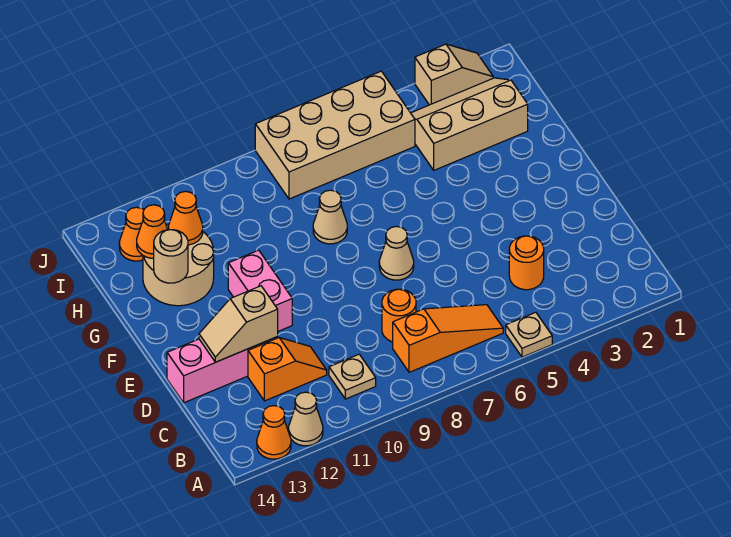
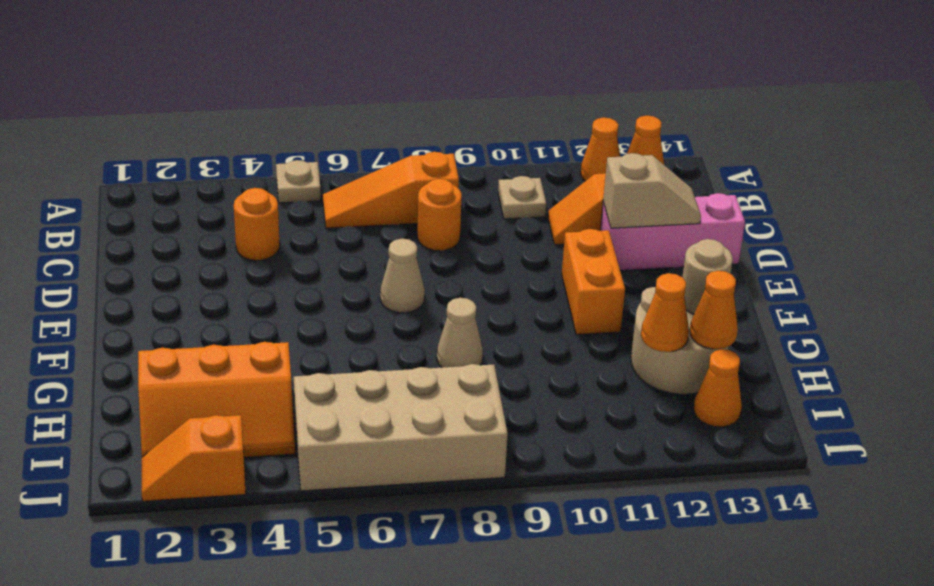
tan cone A12 level 1 -> orange cone A12 level 1
pink brick E11:F11 level 1 -> orange brick E11:F11 level 1
tan slope H2:I4 level 1 top H -> orange slope H2:I4 level 1 top H
tan slope J2:J3 level 1 top 3 -> orange slope J2:J3 level 1 top 3

